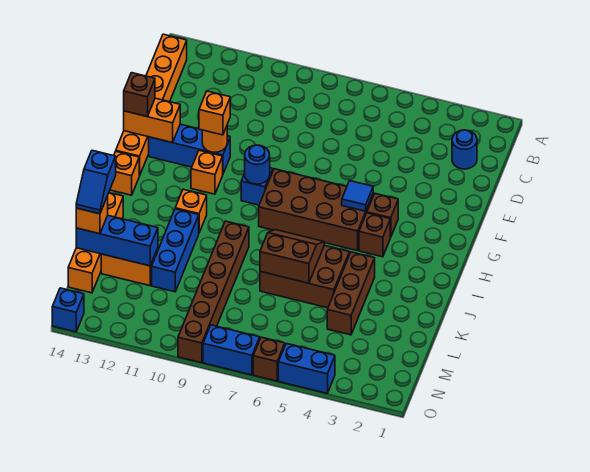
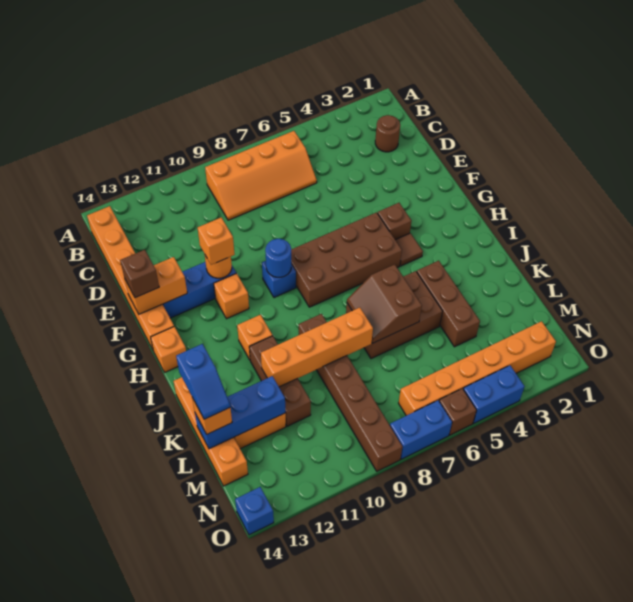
none -> orange slope B6:C9 level 1 top B
blue round brick C2 level 1 -> brown round brick C2 level 1
blue tile G5 level 2 -> none
brown brick H4 level 1 -> brown tile H4 level 1
brown slope J6:K7 level 2 top K -> brown slope J6:K7 level 2 top 6
blue brick J11:L11 level 1 -> brown brick J11:L11 level 1
none -> orange brick K8:K11 level 2
none -> orange brick N2:N7 level 1

